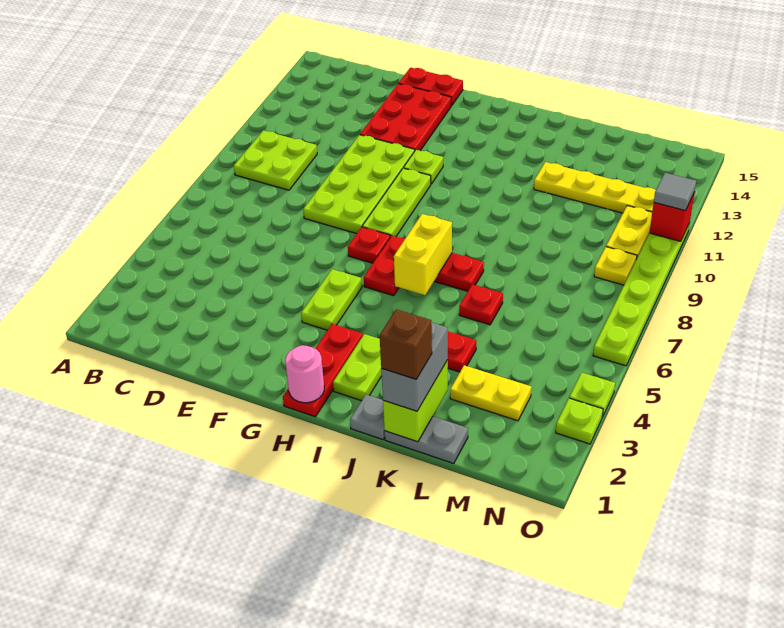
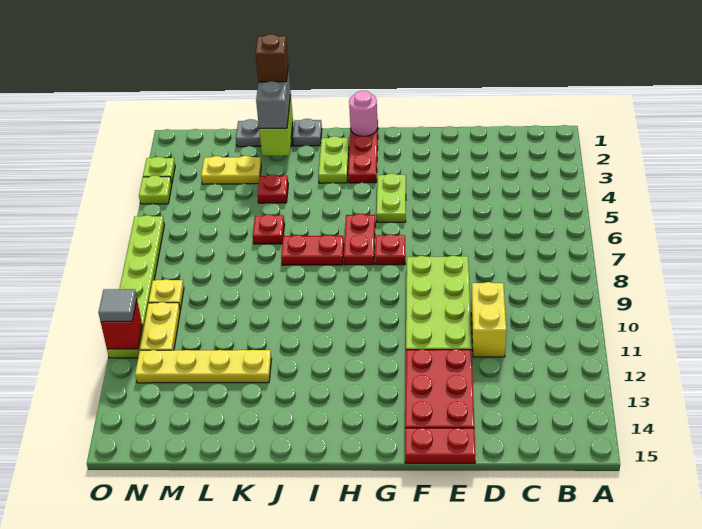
lime plate B9:C10 level 1 -> none
lime plate G8:G10 level 1 -> none
lime plate G11 level 1 -> none
yellow brick I6:I7 level 2 -> yellow brick D10:D11 level 1

